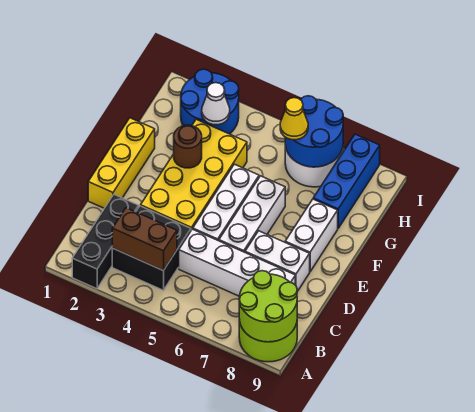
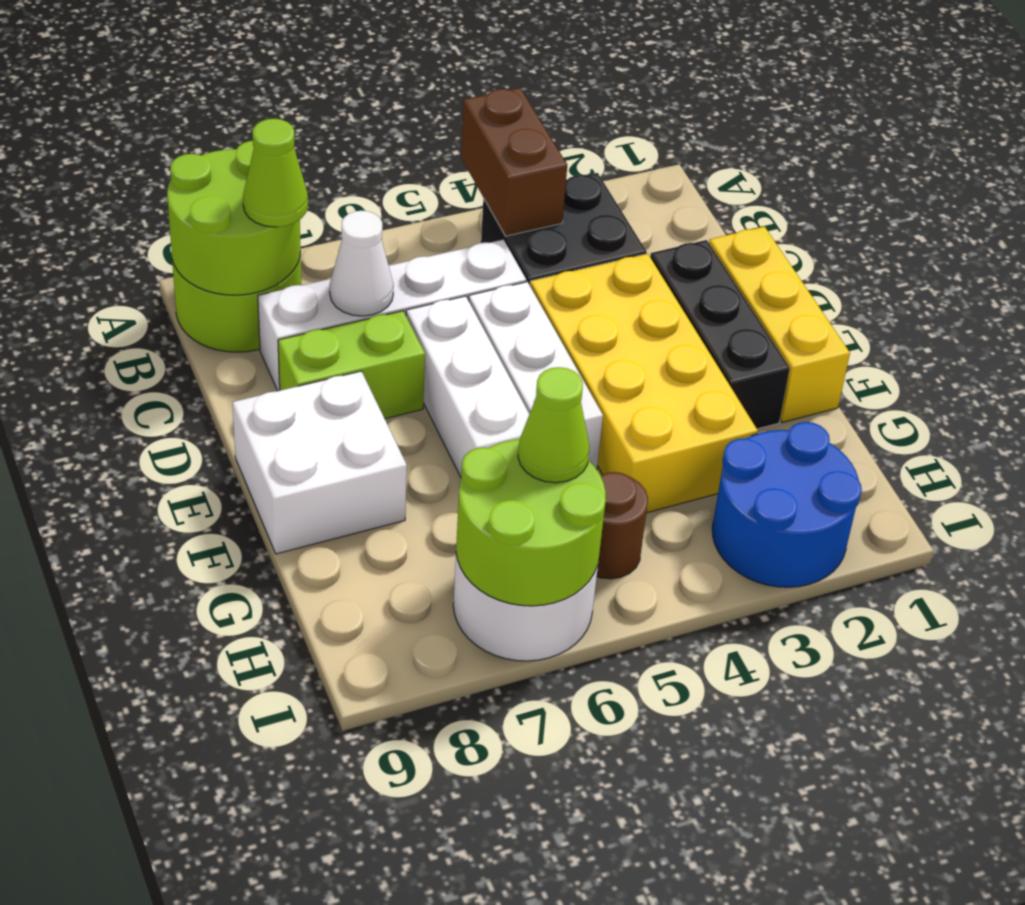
black brick A2:C2 level 1 -> black brick D2:F2 level 1
brown brick B3:B4 level 2 -> brown brick A4:B4 level 2
none -> lime cone B8 level 3
white brick D7:D8 level 1 -> lime brick D7:D8 level 1
white brick E8:F8 level 1 -> white brick E8:F9 level 1
brown round brick F3 level 2 -> brown round brick H5 level 1
blue brick G8:I8 level 1 -> none
white cone H3 level 2 -> white cone C7 level 2
blue round brick H6:I7 level 2 -> lime round brick H6:I7 level 2
yellow cone H6 level 3 -> lime cone H6 level 3

